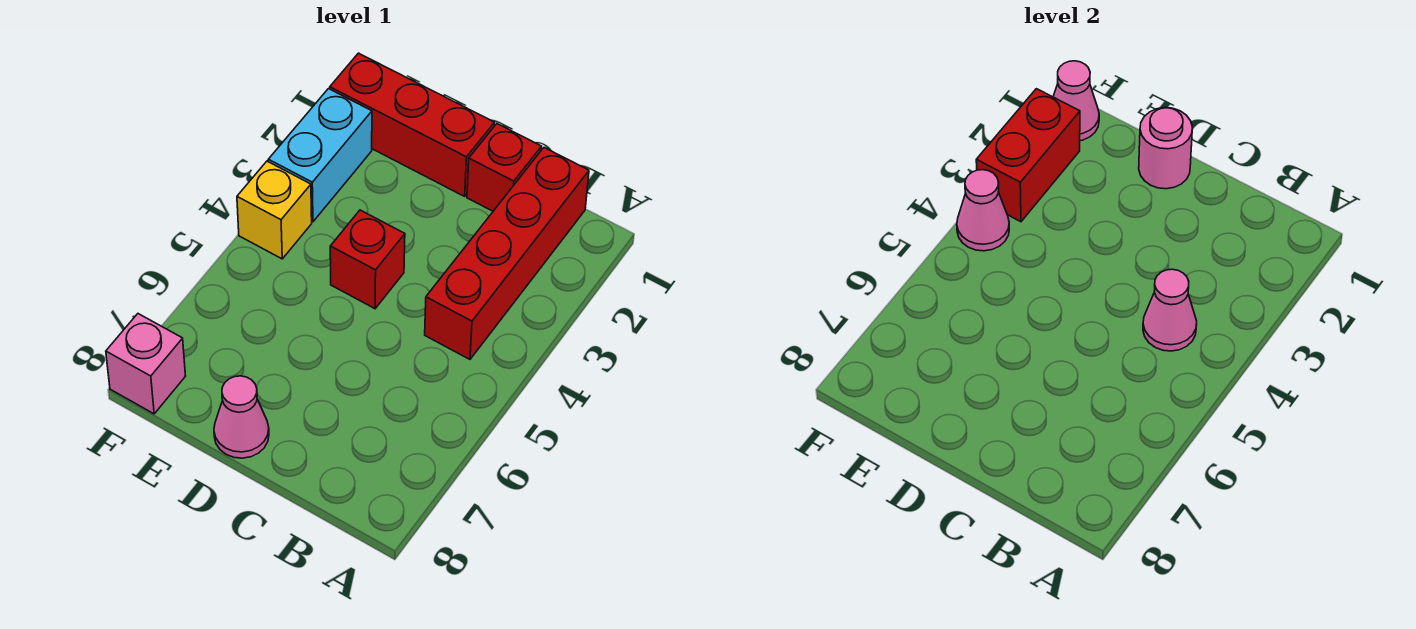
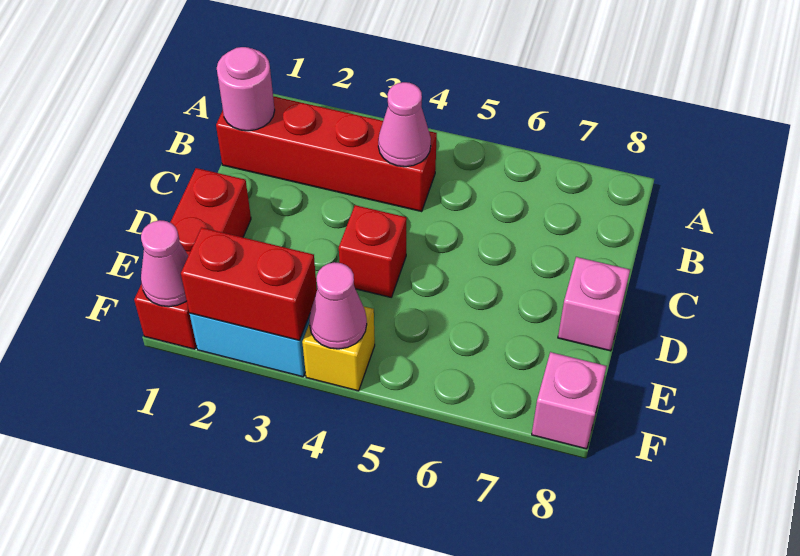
red brick C1 level 1 -> none
pink round brick D1 level 2 -> pink round brick B1 level 2
pink cone D8 level 1 -> pink brick D8 level 1

